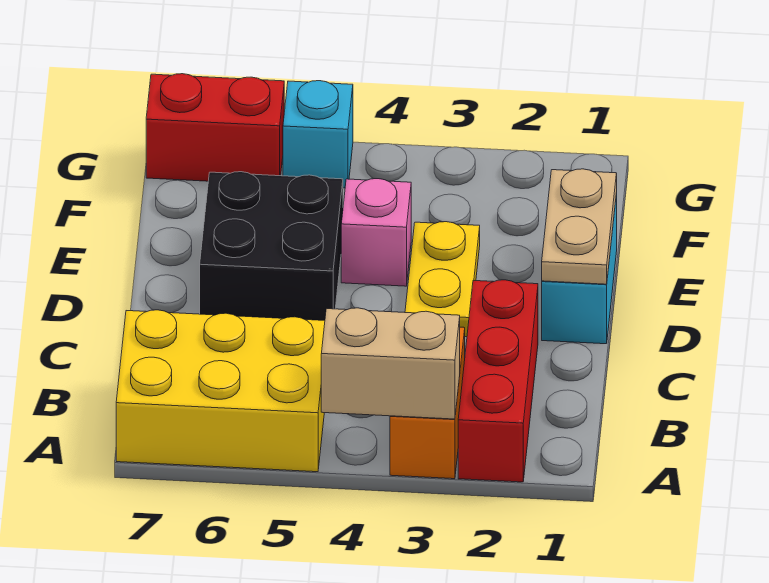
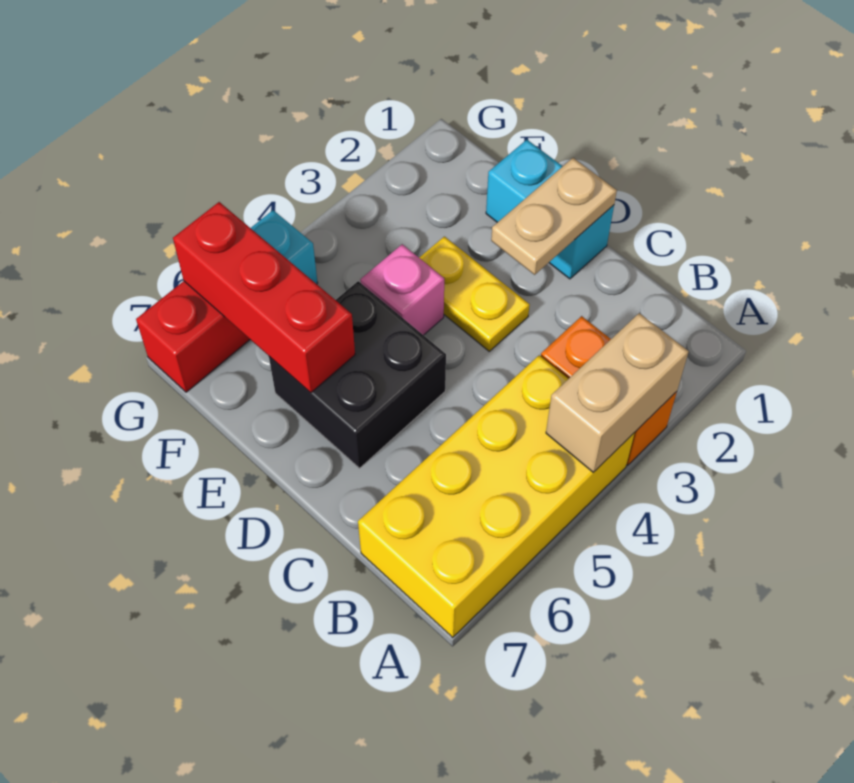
red brick A2:C2 level 1 -> red brick E6:G6 level 2
yellow brick A5:B7 level 1 -> yellow brick A4:B7 level 1
tan plate D1:E1 level 2 -> tan plate D1:D2 level 2

